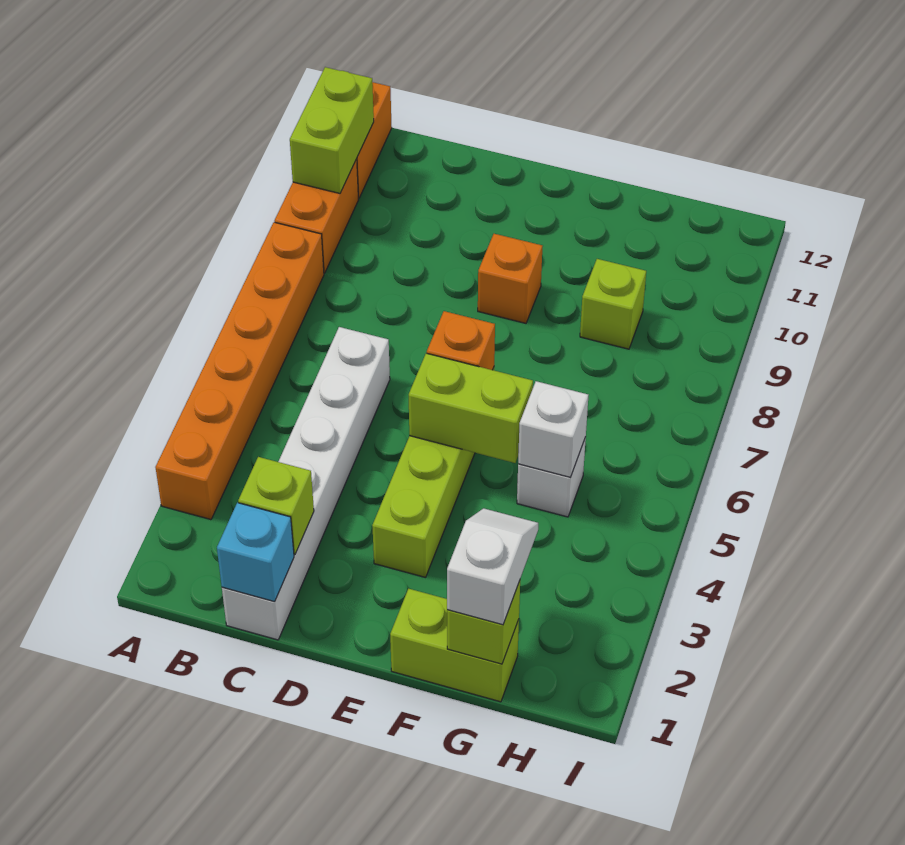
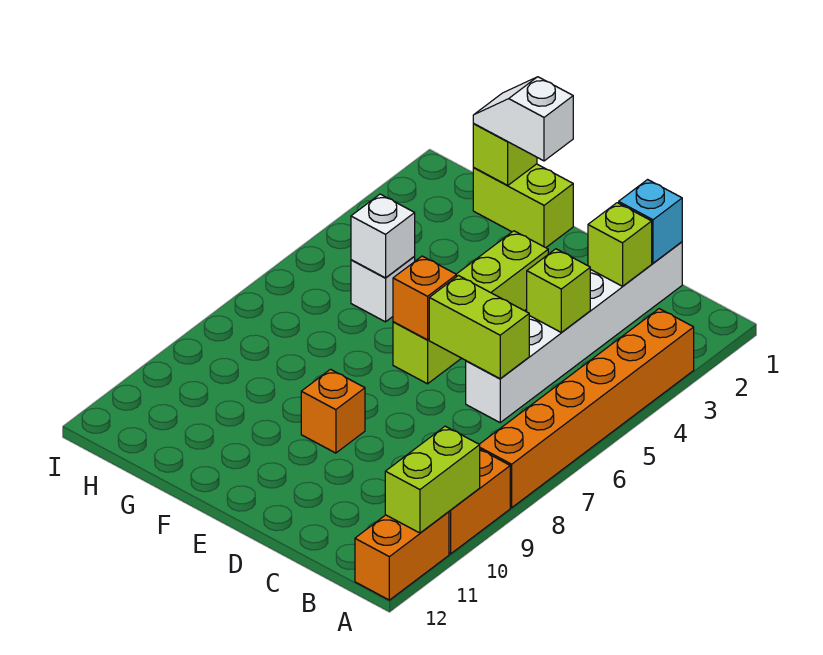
lime brick E5:F5 level 2 -> lime brick C6:D6 level 2
white slope G1:G2 level 3 top 1 -> white slope F1:G1 level 3 top F
lime brick G9 level 1 -> lime brick C4 level 2

